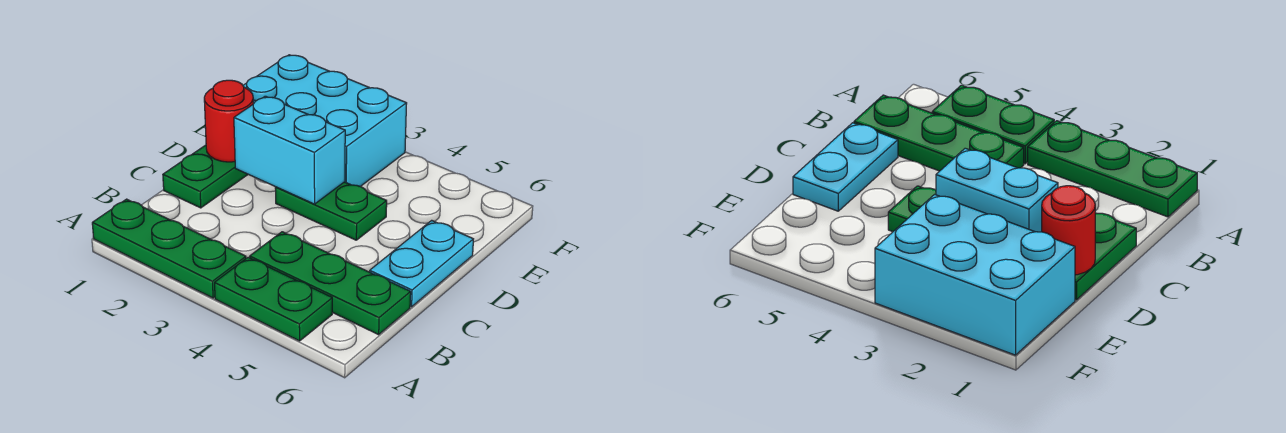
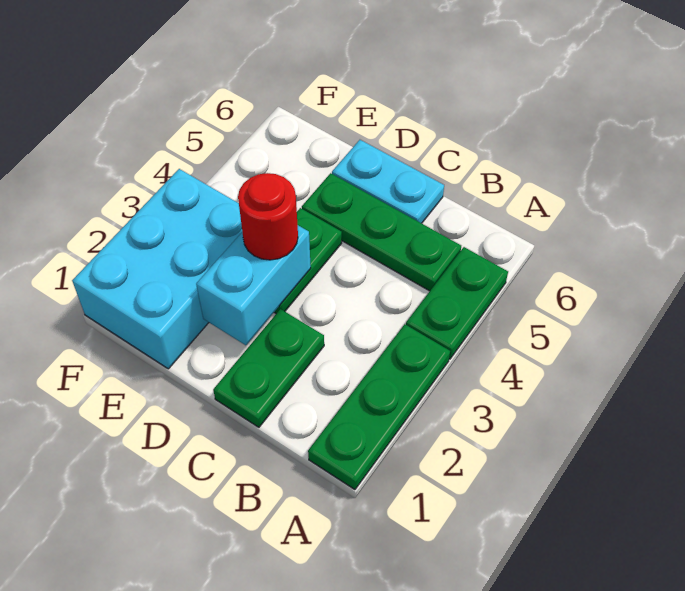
green plate B4:B6 level 1 -> green plate B5:D5 level 1
green plate C1:D1 level 1 -> green plate C1:C2 level 1
red round brick D1 level 2 -> red round brick D3 level 3

